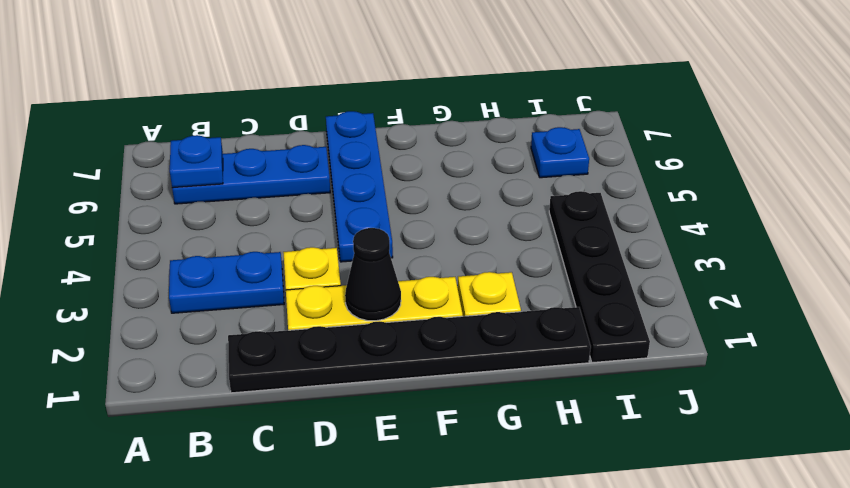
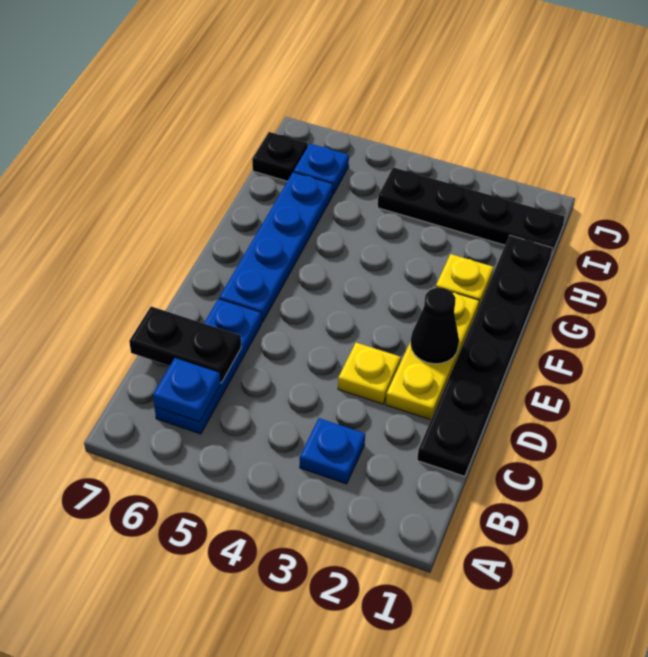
blue plate B3:C3 level 1 -> blue plate B3 level 1
none -> black plate C6:C7 level 2
blue plate E4:E7 level 1 -> blue plate E6:H6 level 1
none -> black plate I7 level 1

